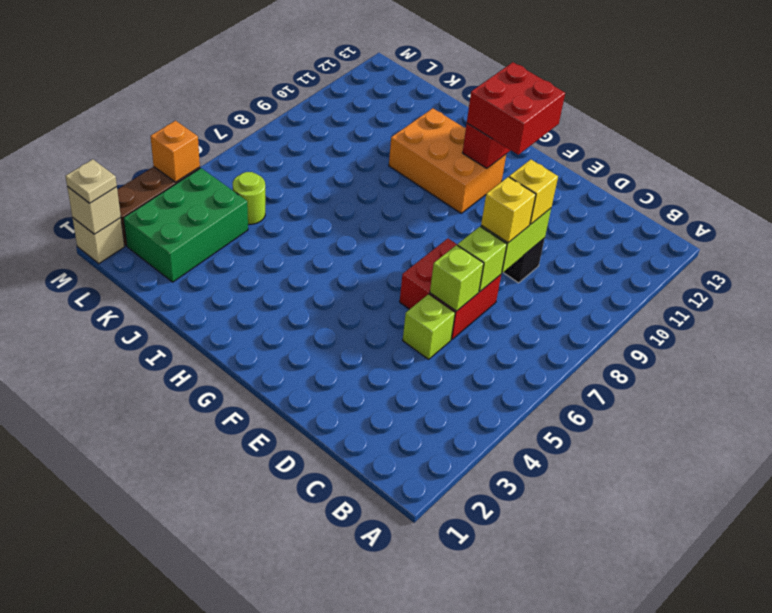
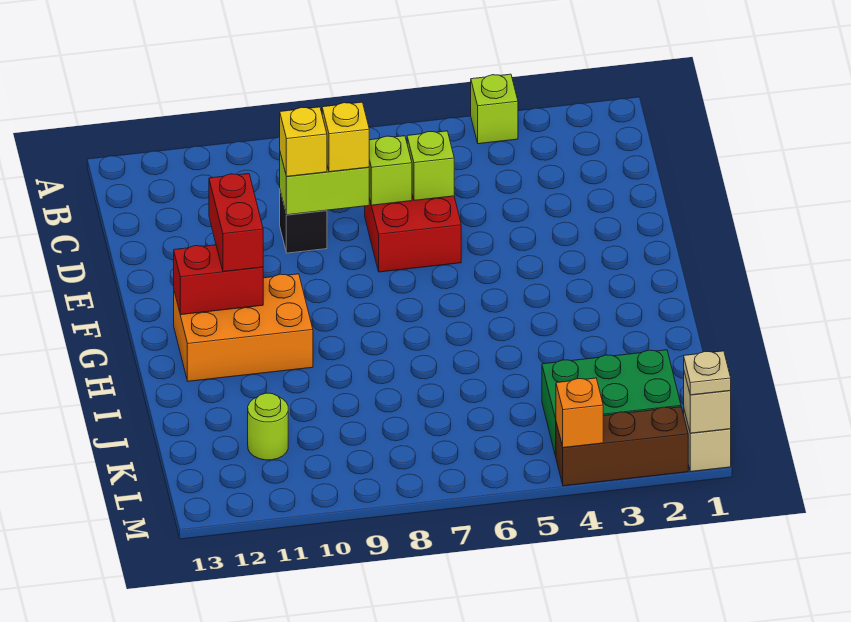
lime brick D5 level 1 -> lime brick A4 level 1
red brick F11:G12 level 3 -> red brick F11:G11 level 3
orange brick G10:I11 level 1 -> orange brick G10:H12 level 1
lime round brick K5 level 1 -> lime round brick K11 level 1

